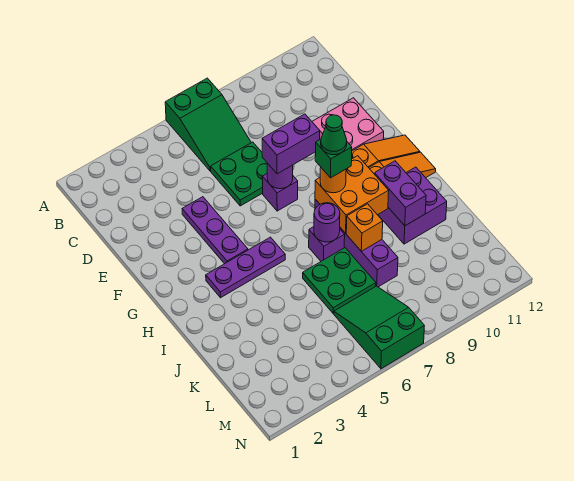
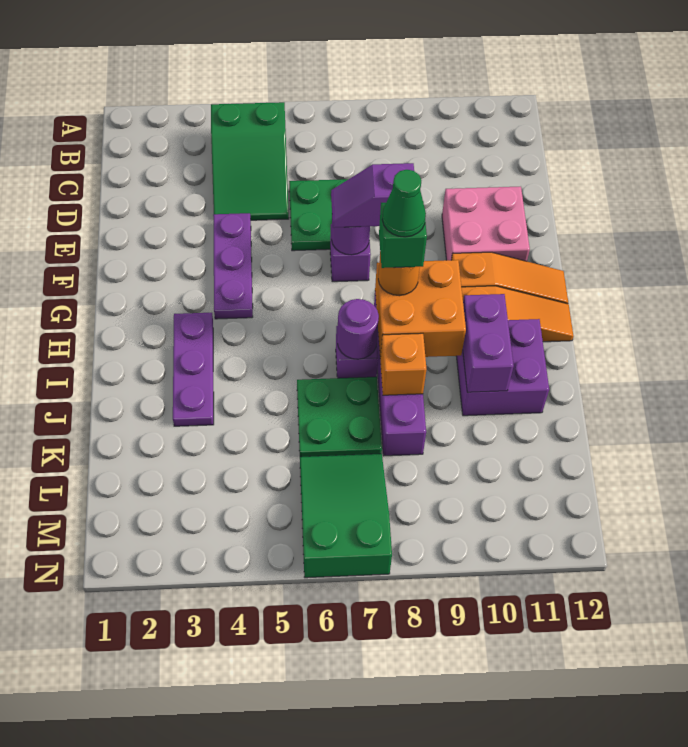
green slope A6:C7 level 1 top A -> green slope B4:D5 level 1 top B
purple brick F7:F8 level 3 -> purple slope F7:F8 level 3 top 8
purple plate H3:H5 level 1 -> purple plate H3:J3 level 1

